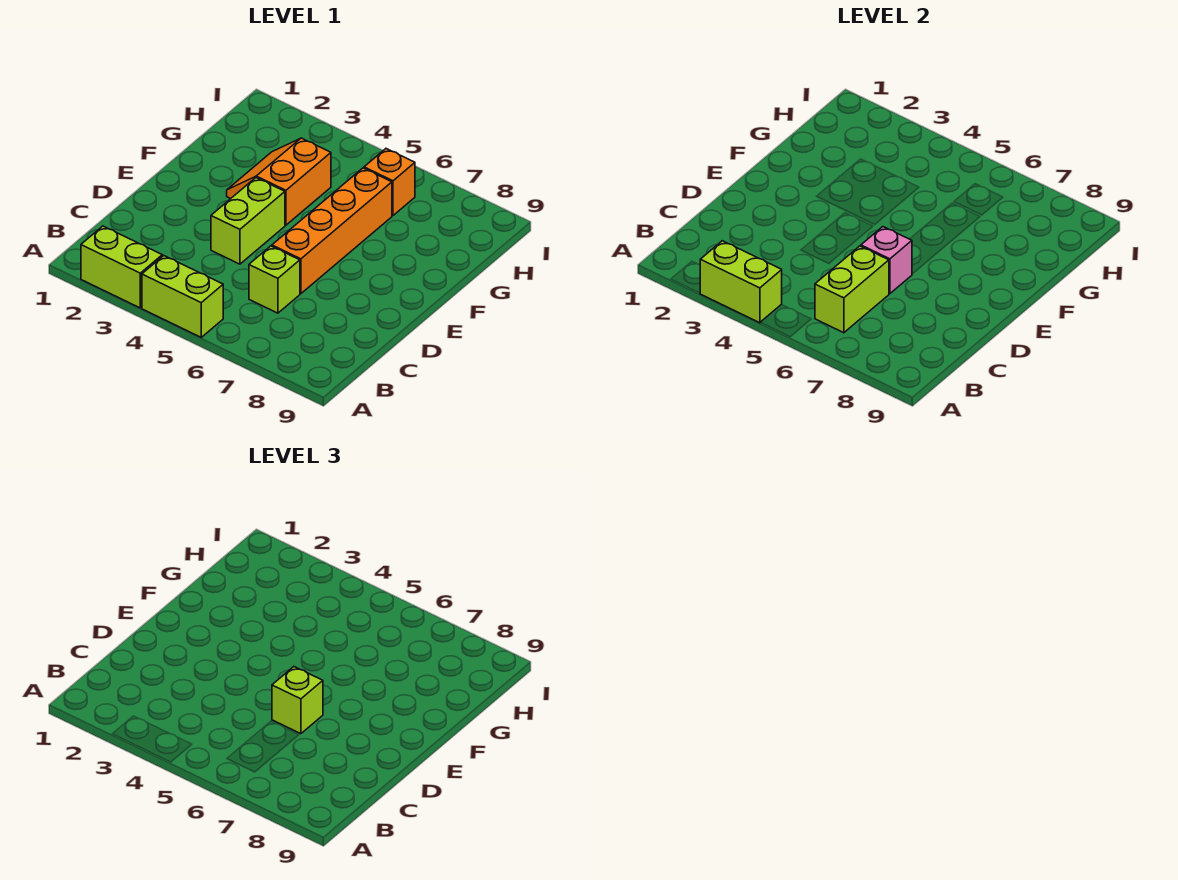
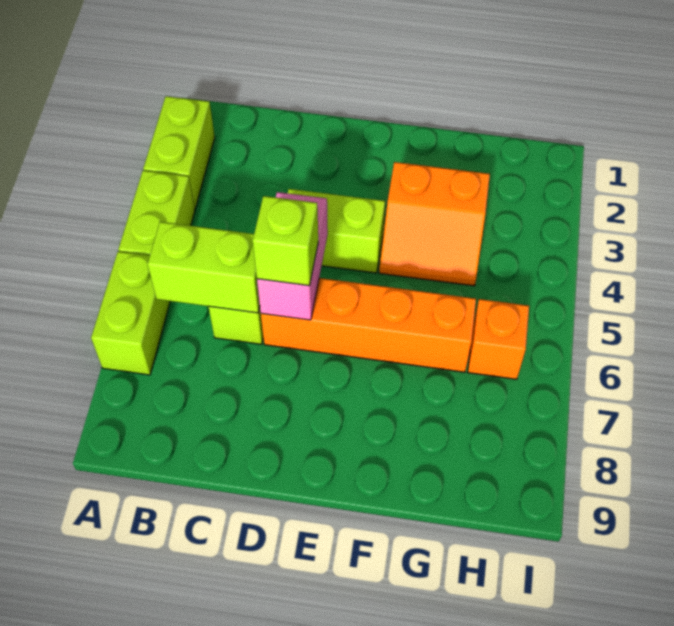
lime brick A3:A4 level 2 -> lime brick A6:A7 level 1
pink brick D6 level 2 -> pink brick D5:D6 level 2
orange slope F3:G4 level 1 top 4 -> orange slope F3:G4 level 1 top 3

